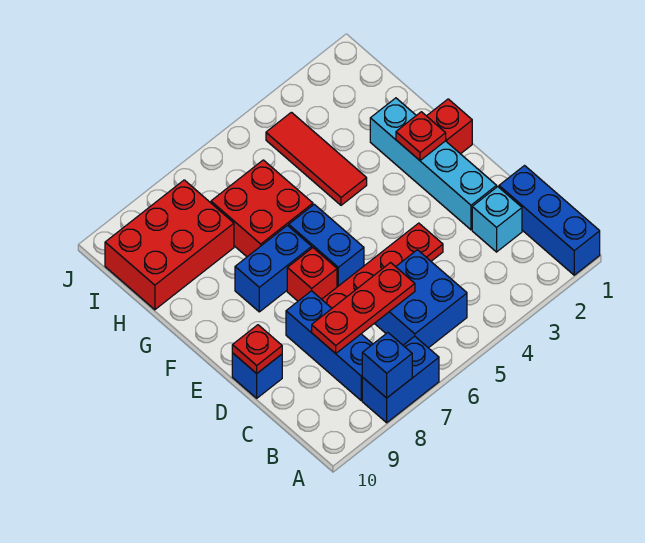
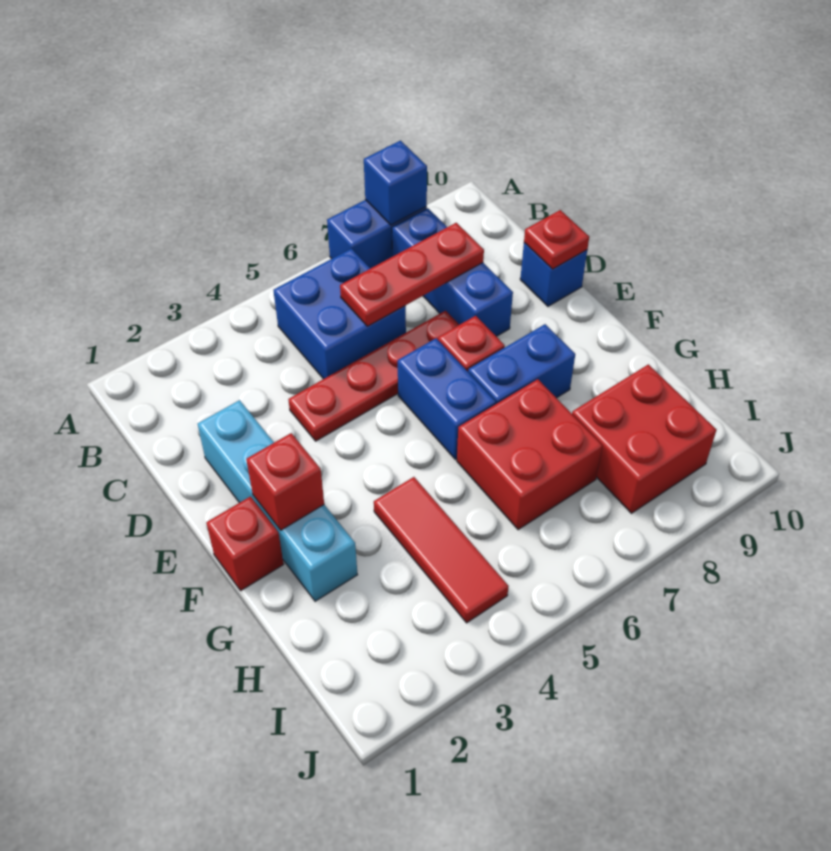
blue brick A1:C1 level 1 -> none
cyan brick C2 level 1 -> none
red plate F2 level 2 -> red brick F2 level 2
red brick H8:I10 level 1 -> red brick H8:I9 level 1

